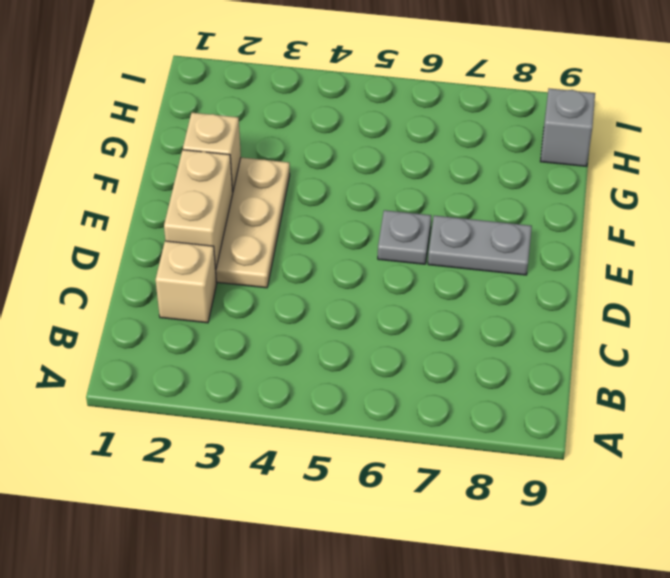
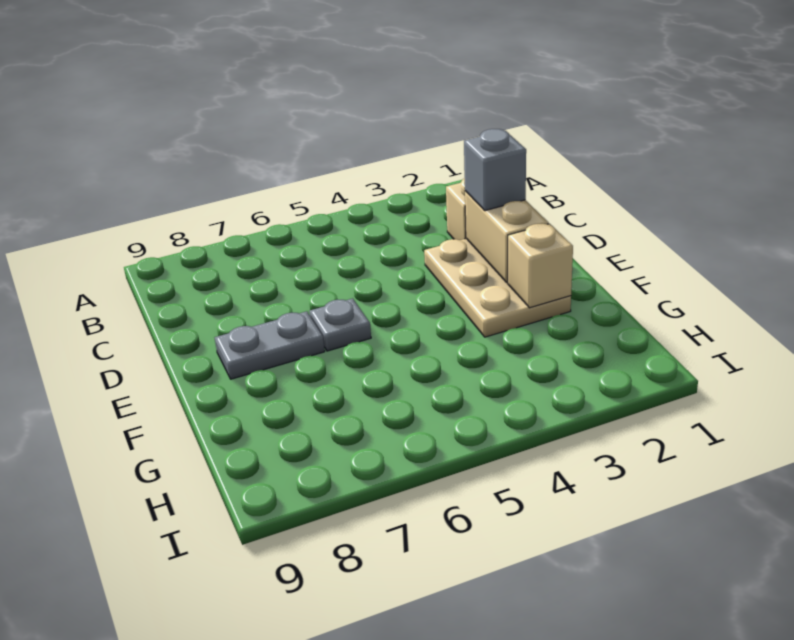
grey brick H9 level 1 -> grey brick D2 level 3

